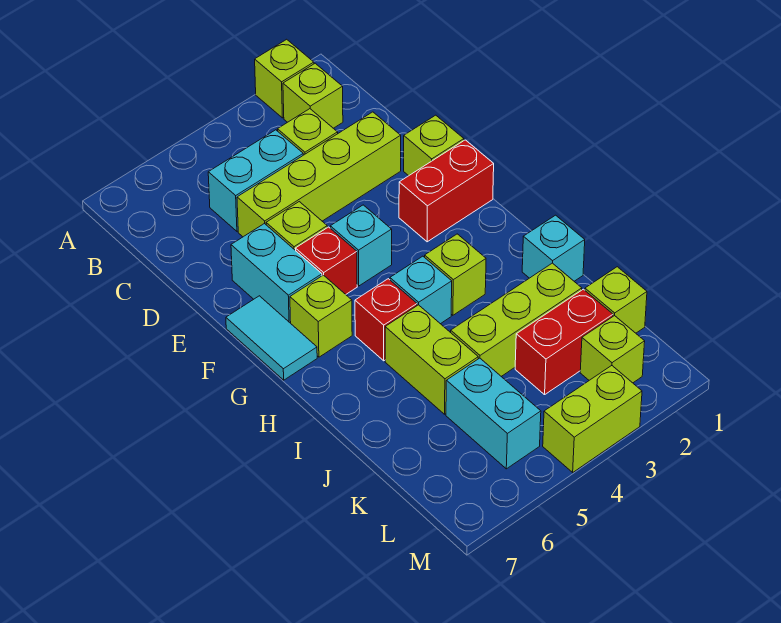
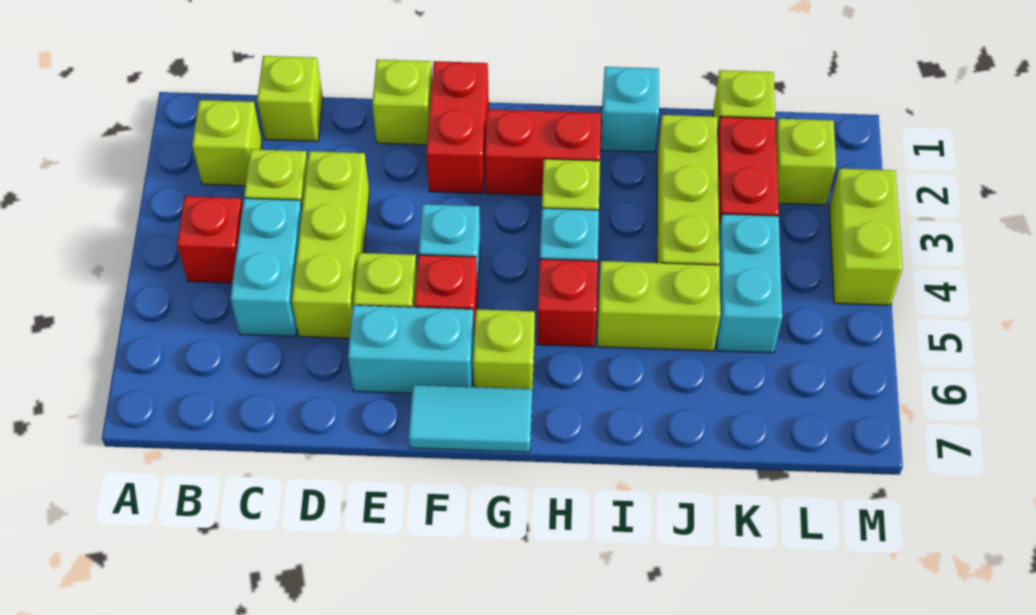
lime brick A2 level 1 -> lime brick C1 level 1
none -> red brick B4 level 1
lime brick D2:D5 level 1 -> lime brick D3:D5 level 1
none -> red brick G2:H2 level 1
cyan brick K5:L5 level 1 -> cyan brick K4:K5 level 1

